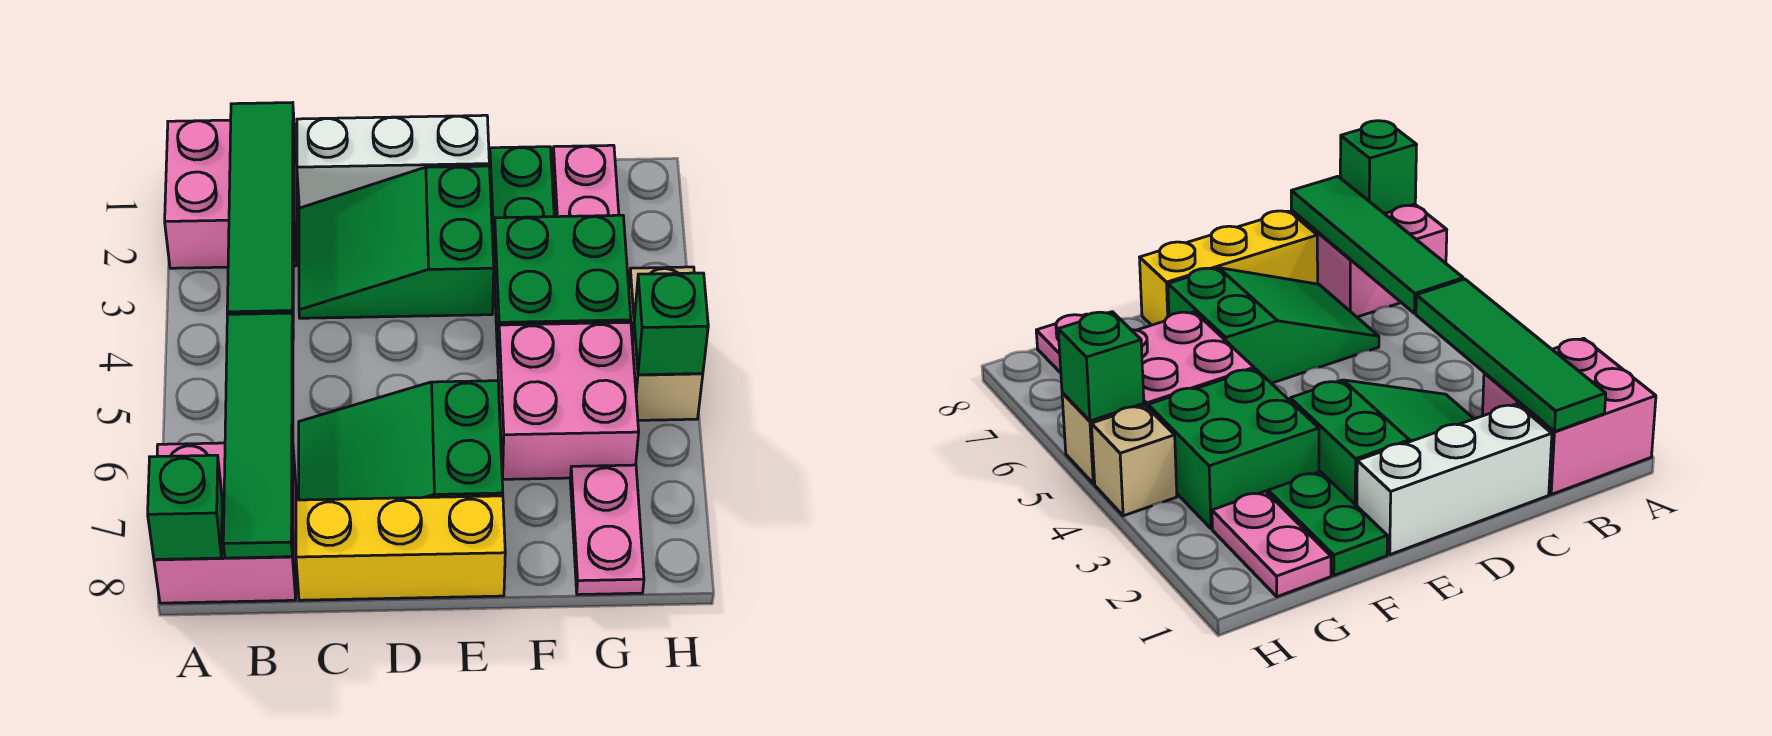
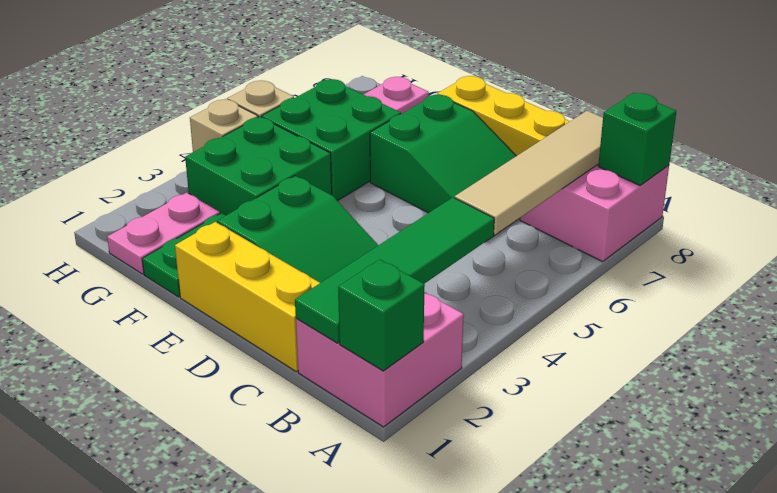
green tile B5:B8 level 2 -> tan tile B5:B8 level 2
white brick C1:E1 level 1 -> yellow brick C1:E1 level 1
pink brick F5:G6 level 1 -> green brick F5:G6 level 1
green brick H5 level 2 -> green brick A1 level 2

